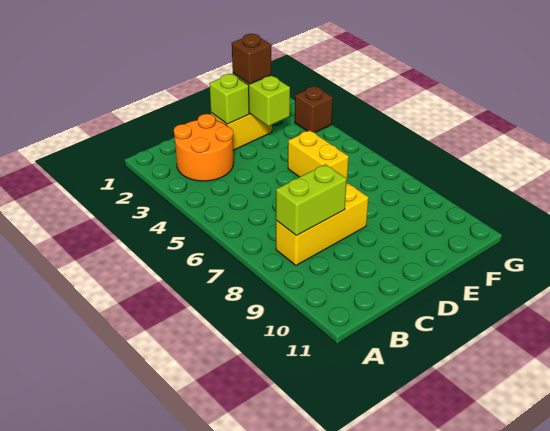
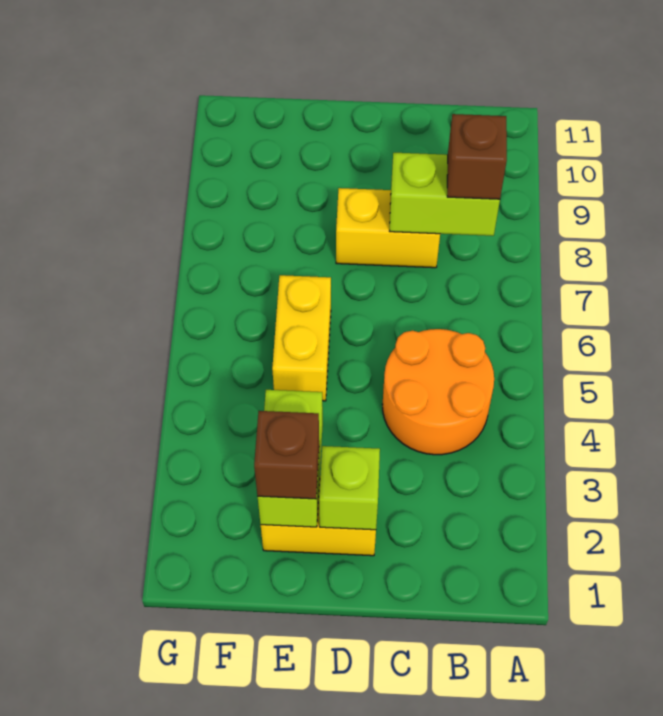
orange round brick B2:C3 level 1 -> orange round brick B4:C5 level 1
yellow brick B8:D8 level 1 -> yellow brick C8:D8 level 1
brown brick G3 level 1 -> brown brick B8 level 3

